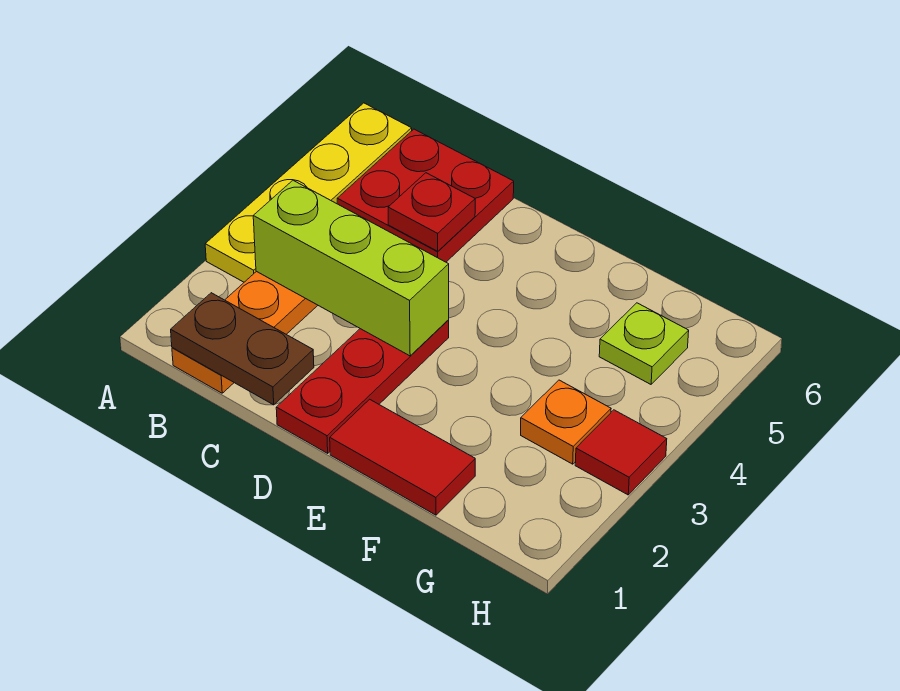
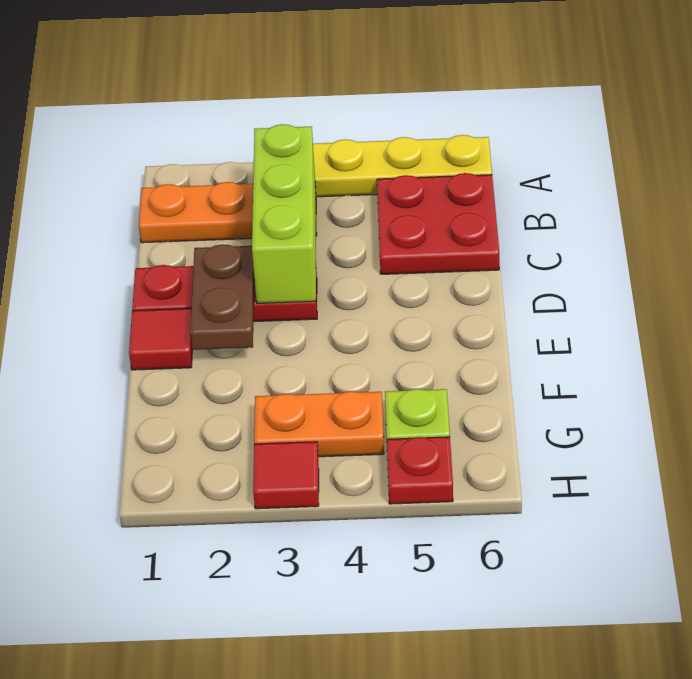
brown plate B1:C1 level 2 -> brown plate D2:E2 level 2
red plate C5 level 2 -> red plate H5 level 1
red tile E1:F1 level 1 -> red tile E1 level 1
orange plate G3 level 1 -> orange plate G3:G4 level 1

